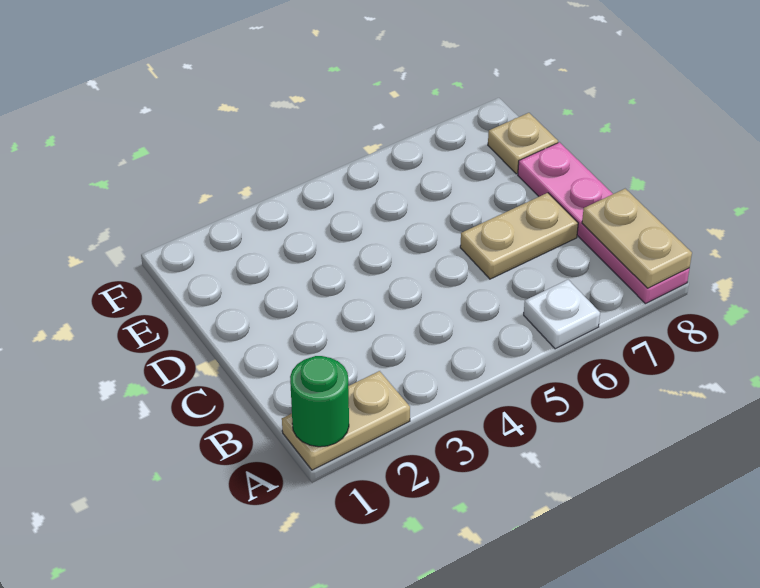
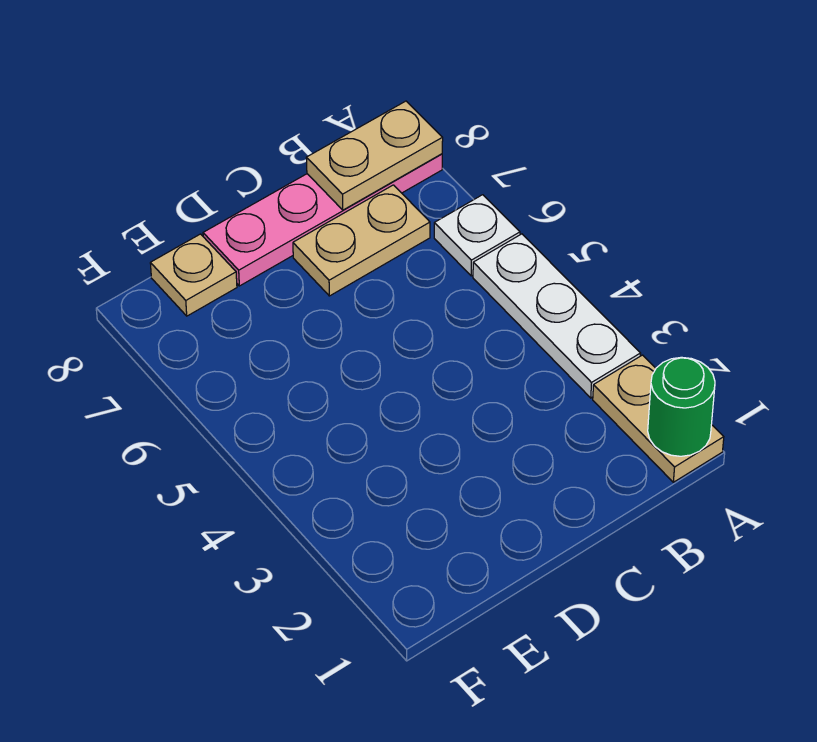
none -> white plate A3:A5 level 1
tan plate C6:C7 level 1 -> tan plate B7:C7 level 1

